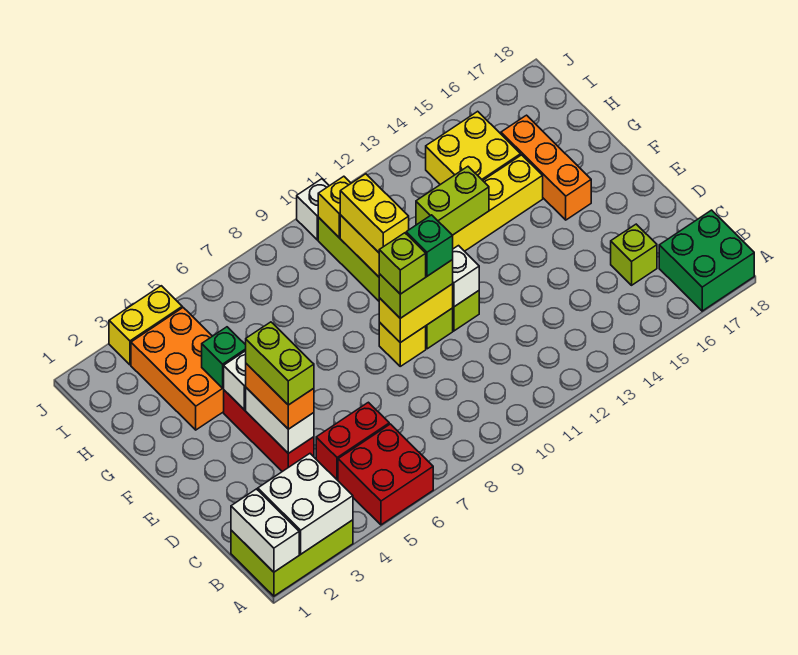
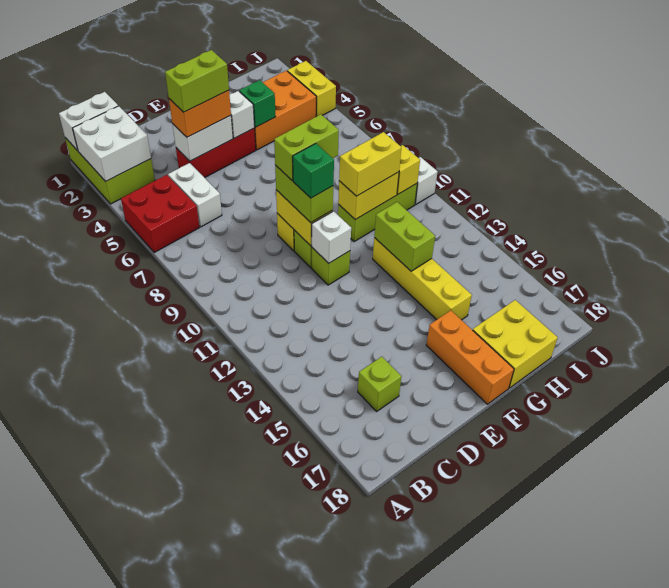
green brick A17:B18 level 1 -> none
red brick C5:C6 level 1 -> white brick C5:C6 level 1
lime brick E9 level 4 -> lime brick E9:F9 level 4
orange brick F16:H16 level 1 -> orange brick F16:F18 level 1
yellow brick H14:I15 level 1 -> yellow brick G17:H18 level 1

